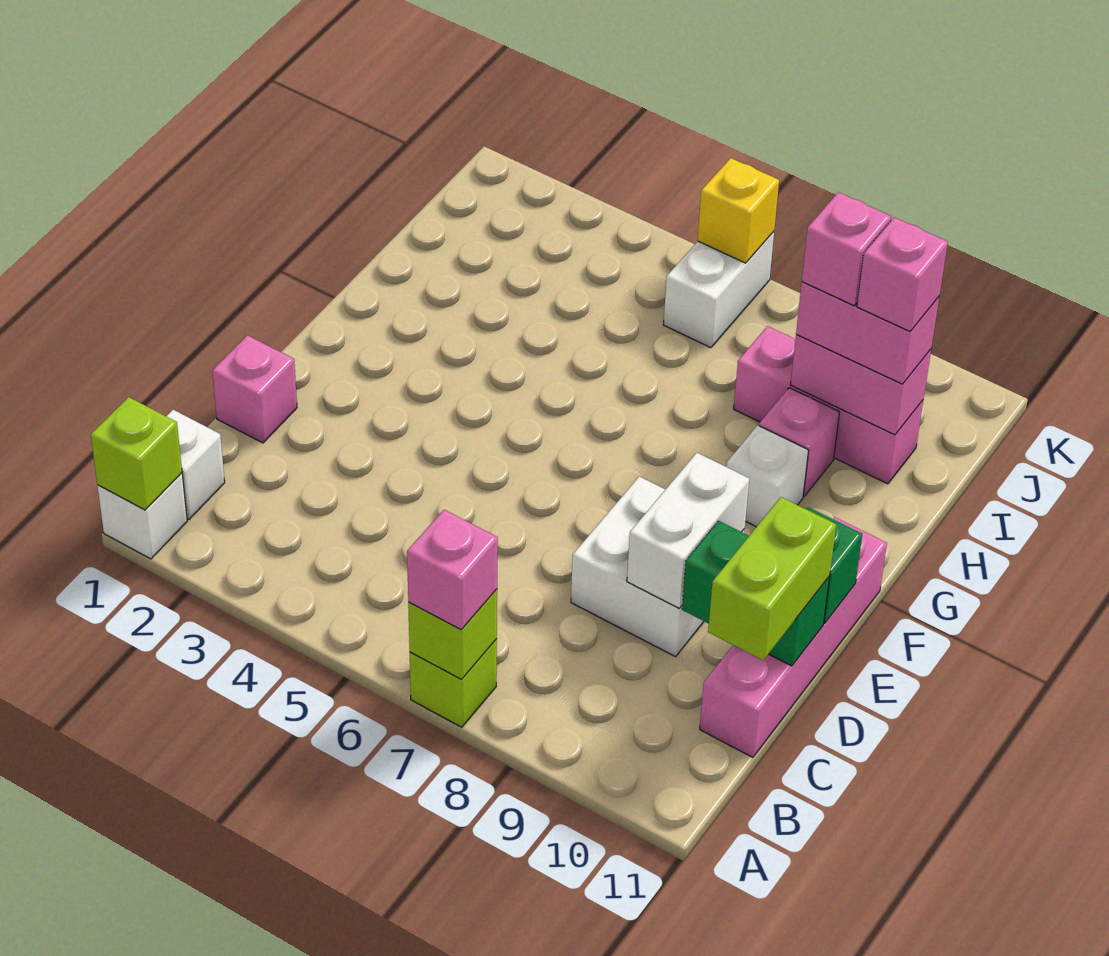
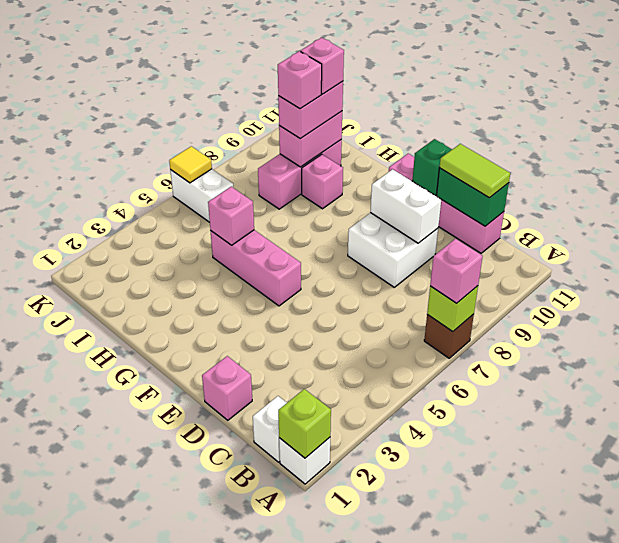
lime brick A7 level 1 -> brown brick A7 level 1
lime brick C11:D11 level 3 -> lime tile C11:D11 level 3
green brick D10:D11 level 2 -> green brick C11:D11 level 2
none -> pink brick F5:H5 level 1
white brick G9 level 1 -> none
none -> pink brick H5 level 2
yellow brick K6 level 2 -> yellow tile K6 level 2

